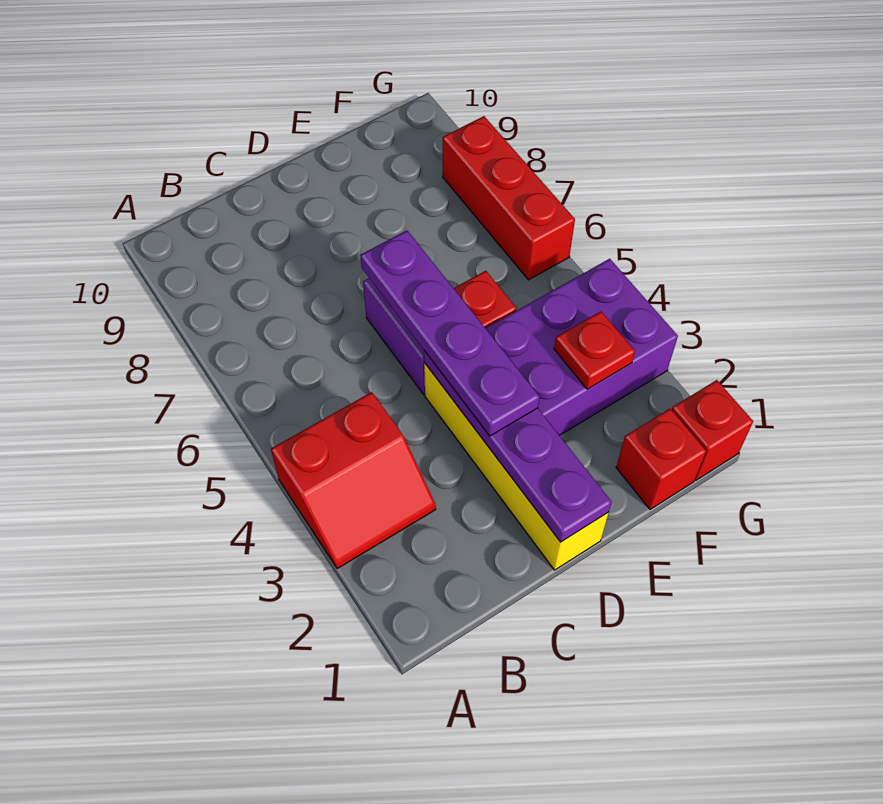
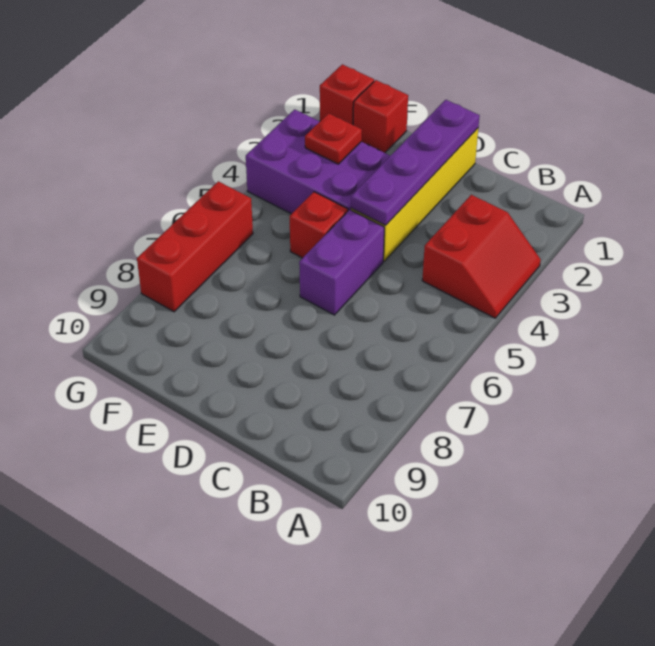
red slope A3:B4 level 1 top 4 -> red slope A3:B4 level 1 top B
purple plate D3:D6 level 3 -> none

